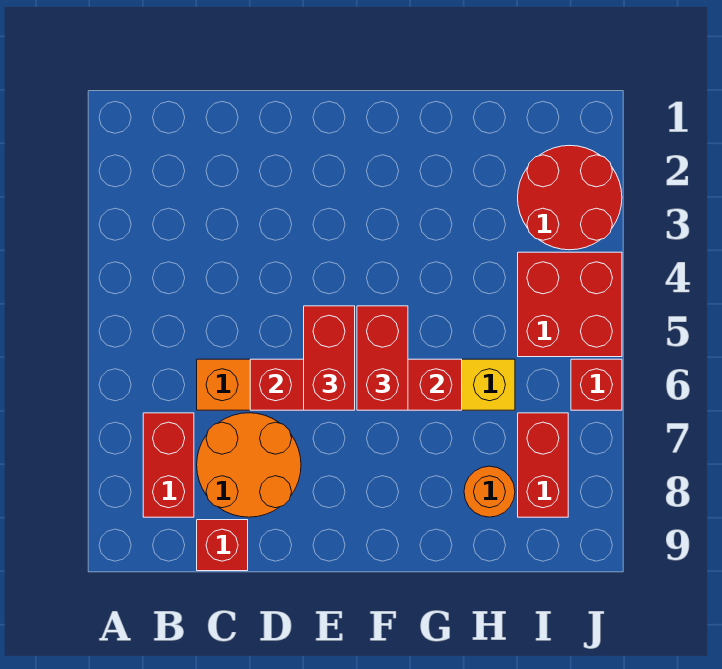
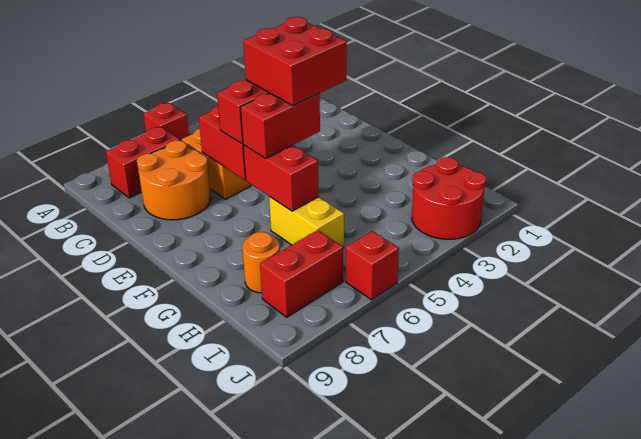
red brick C9 level 1 -> red brick A6 level 1
red brick I4:J5 level 1 -> red brick E4:F5 level 4

